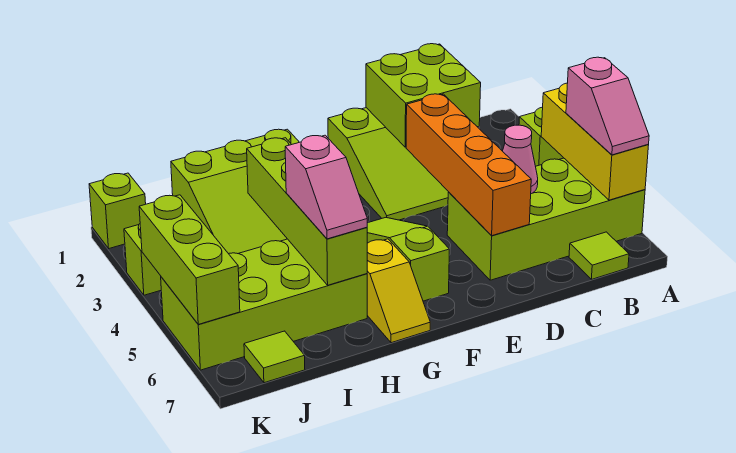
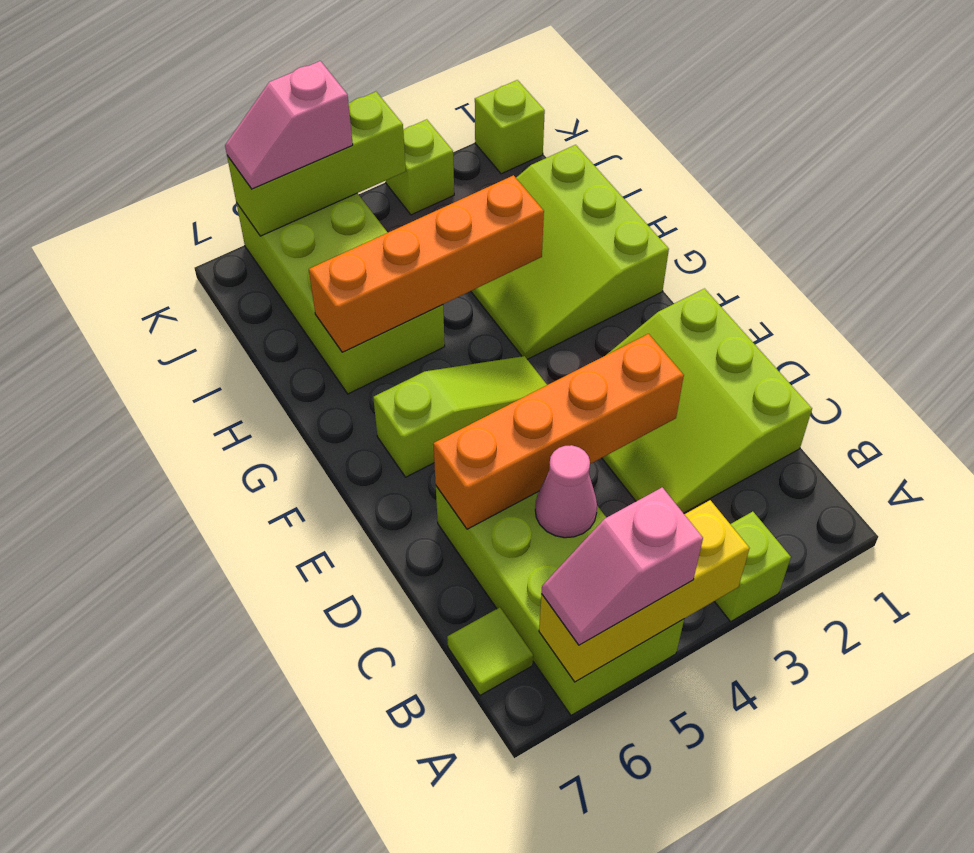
lime brick C1:D2 level 2 -> none
yellow slope G6:G7 level 1 top 6 -> none
lime brick H3:H6 level 2 -> orange brick H3:H6 level 2
pink slope H5:H6 level 3 top 5 -> pink slope K5:K6 level 3 top 5
lime tile J7 level 1 -> none

